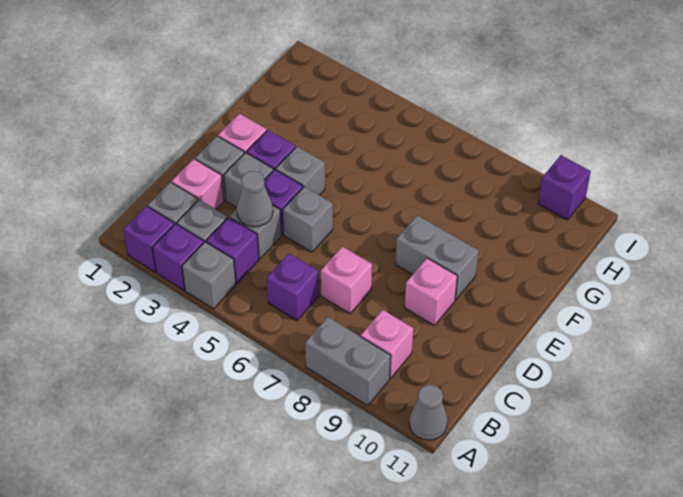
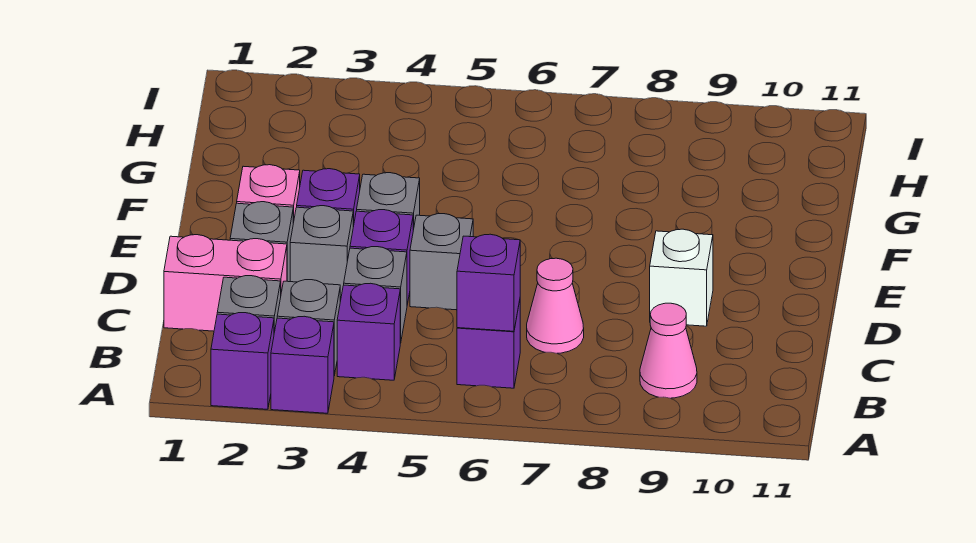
grey brick A4 level 1 -> none
grey brick A8:A9 level 1 -> none
grey cone A11 level 1 -> none
pink brick B9 level 1 -> pink cone B9 level 1
pink brick C2 level 1 -> pink brick C1:C2 level 1
grey cone C4 level 2 -> none
pink brick C7 level 1 -> pink cone C7 level 1
pink brick D9 level 1 -> white brick D9 level 1
grey brick E8:E9 level 1 -> none
purple brick I10 level 1 -> purple brick B6 level 2

